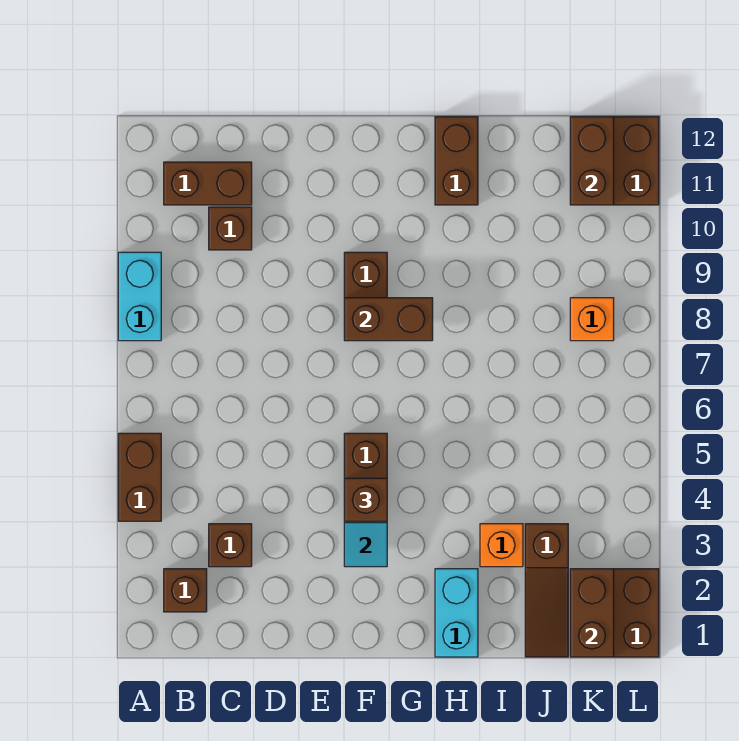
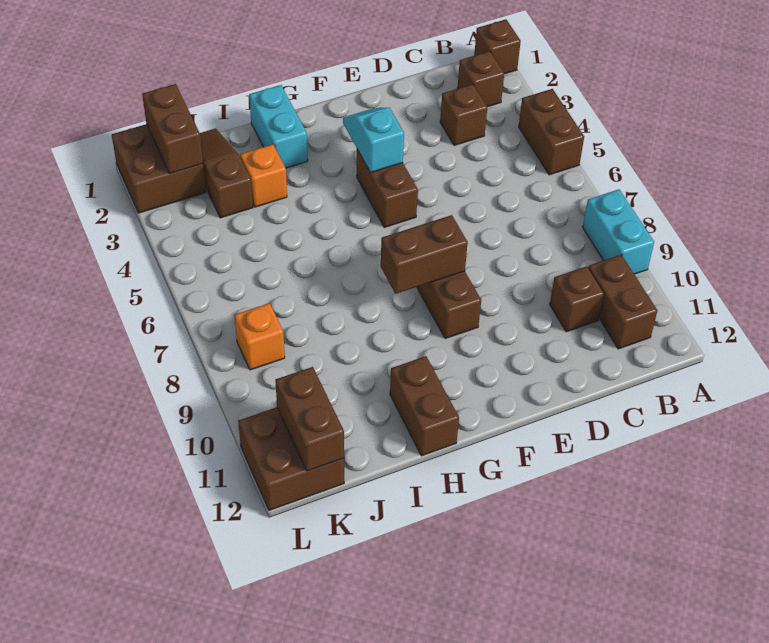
brown brick B11:C11 level 1 -> brown brick B10:B11 level 1
brown brick F4 level 3 -> brown brick A1 level 1

